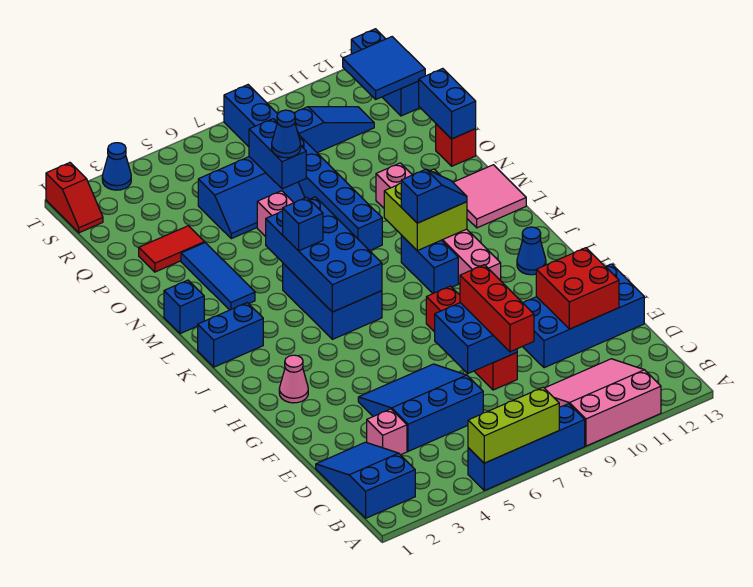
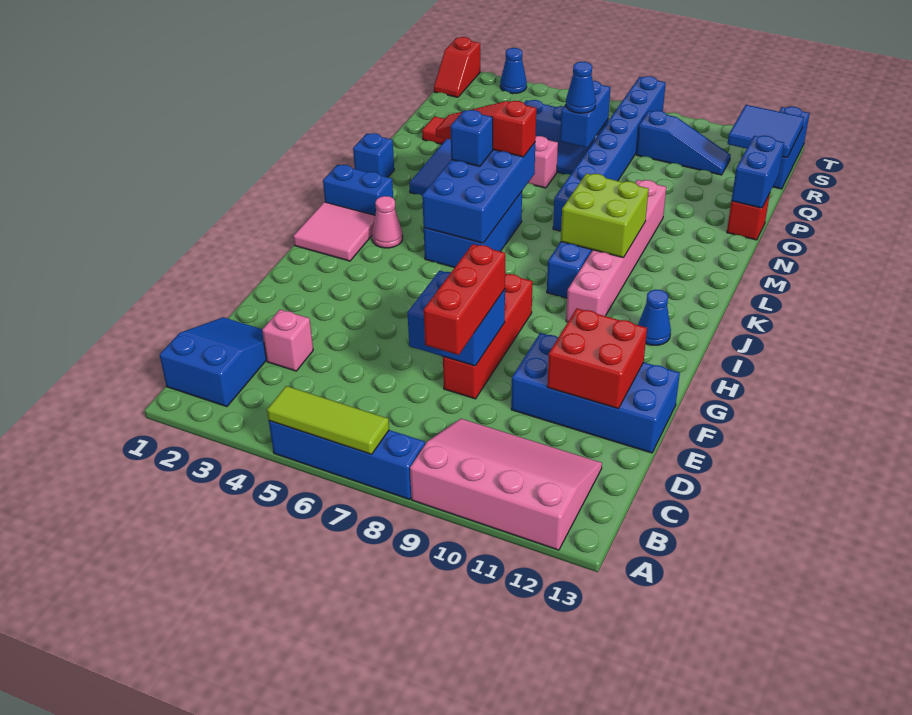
lime brick A5:A7 level 2 -> lime tile A5:A7 level 2
pink slope A9:C11 level 1 top A -> pink slope A9:C12 level 1 top A
blue slope D4:F6 level 1 top D -> none
pink cone H2 level 1 -> pink cone J3 level 1
blue slope K9:K10 level 3 top 9 -> none
pink tile L12:M13 level 1 -> pink tile I1:J2 level 1
none -> red slope M4:M6 level 3 top 6

